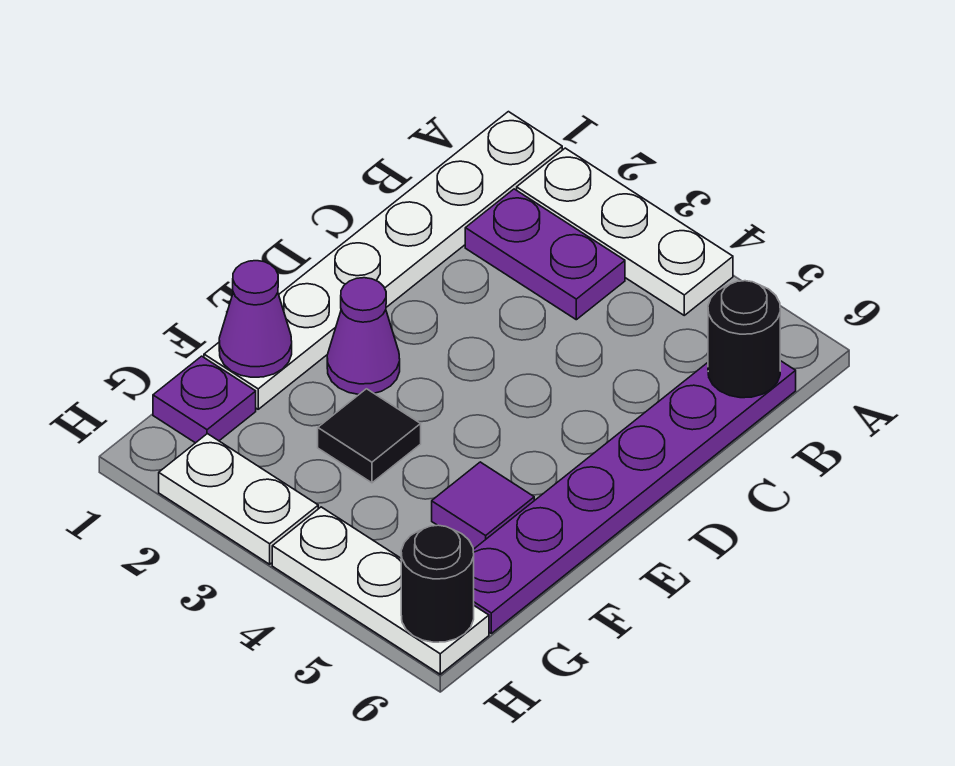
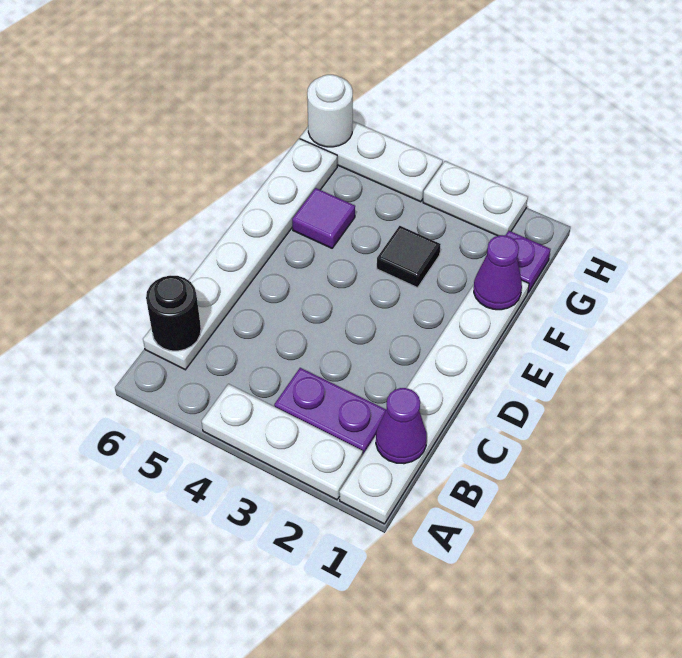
purple plate B6:G6 level 1 -> white plate B6:G6 level 1
purple cone E2 level 1 -> purple cone B1 level 2
black round brick H6 level 2 -> white round brick H6 level 2

